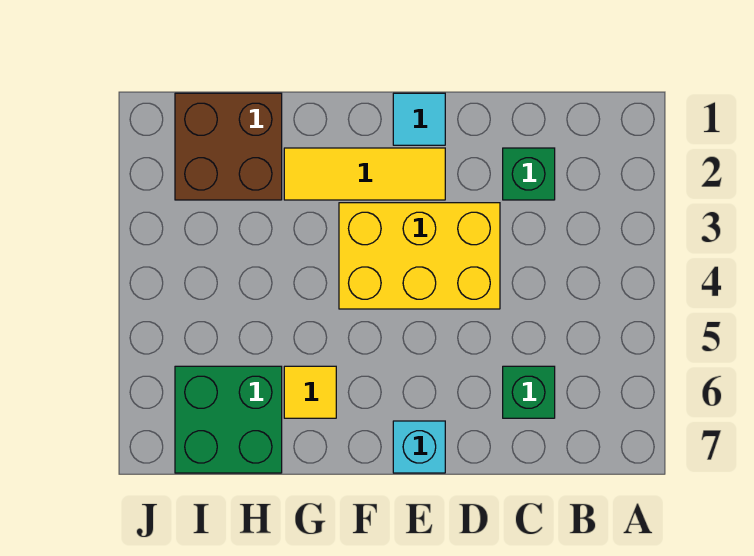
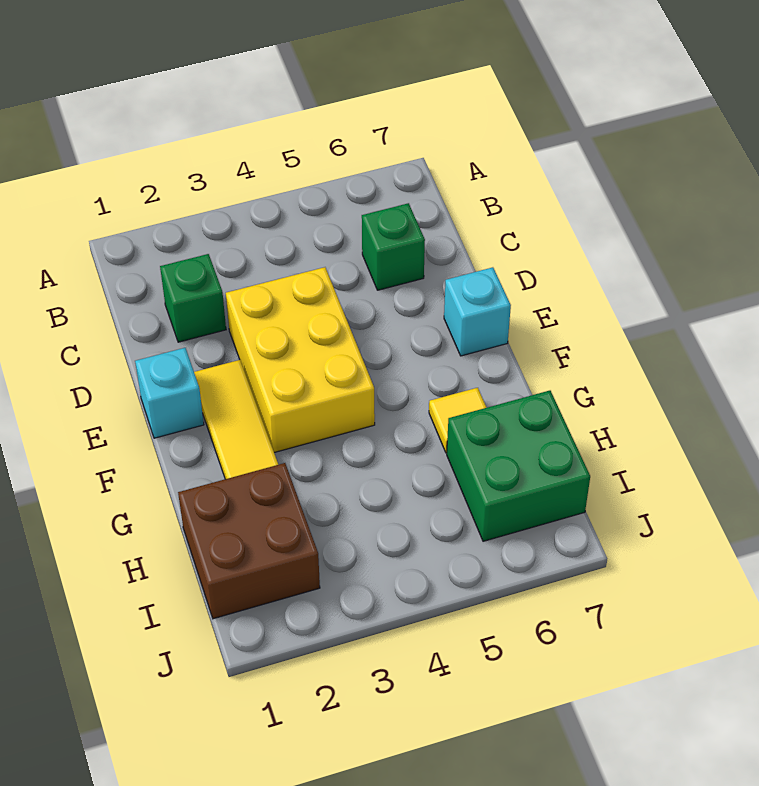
cyan tile E1 level 1 -> cyan brick E1 level 1

